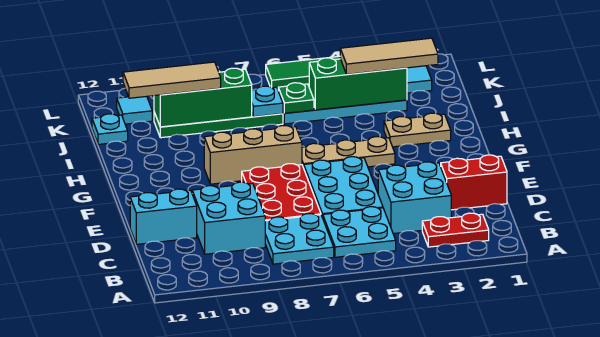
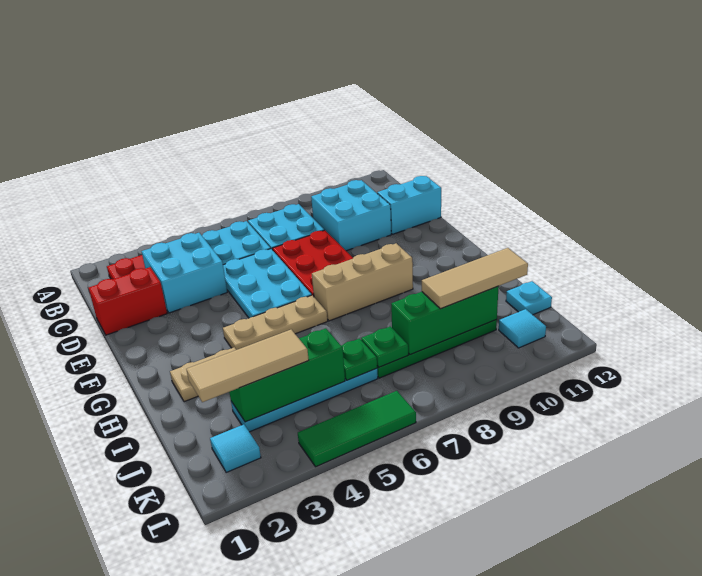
cyan plate J7 level 2 -> green plate J7 level 2

